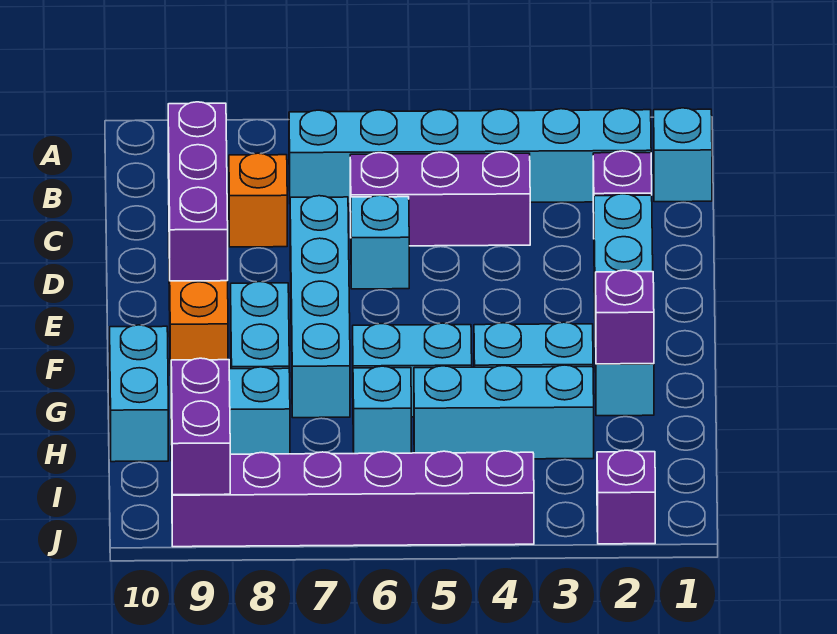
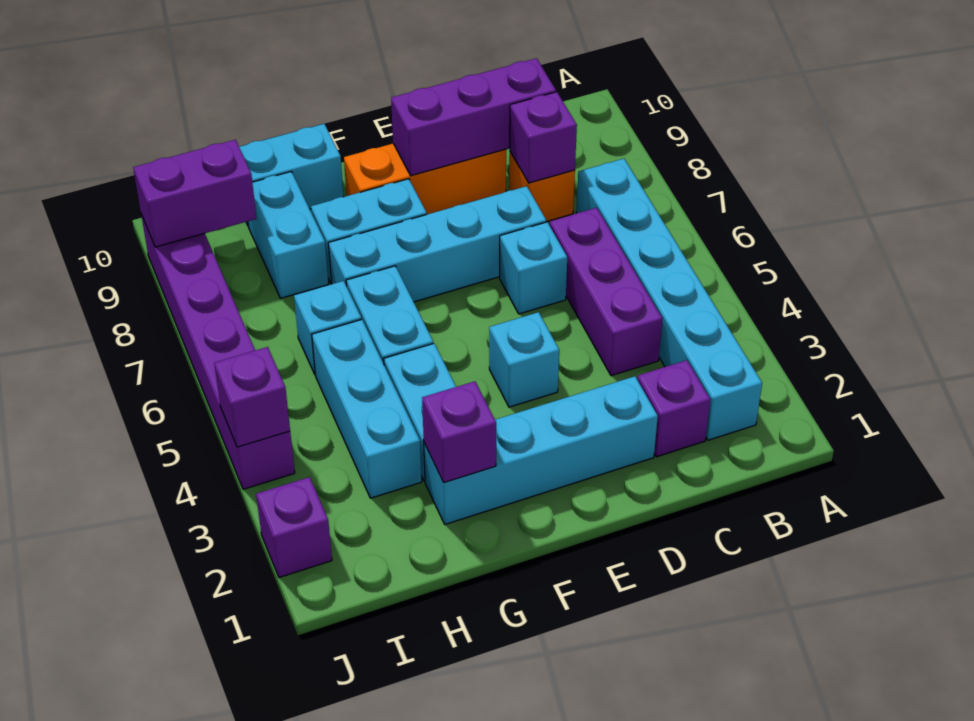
cyan brick B1 level 1 -> cyan brick E4 level 1
none -> purple brick C8 level 2
none -> purple brick J4 level 2

